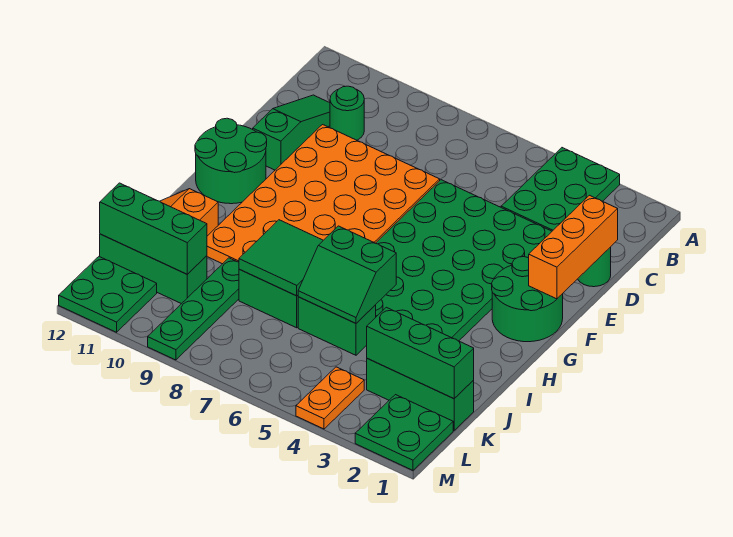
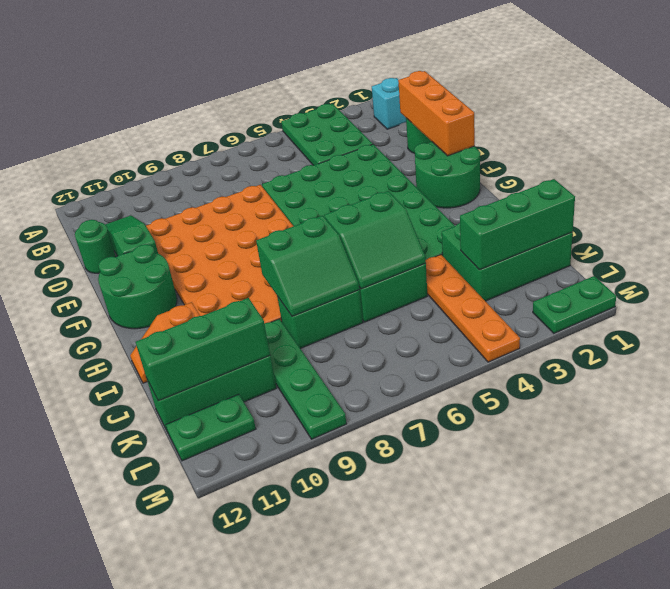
none -> cyan brick B1 level 1
green round brick C10 level 1 -> green round brick D12 level 1
green tile I7:J8 level 2 -> green slope I7:J8 level 2 top I
green brick K1:K3 level 1 -> green brick J1:K3 level 1
green plate L1:M2 level 1 -> green plate M1:M2 level 1
orange plate L4:M4 level 1 -> orange plate J4:M4 level 1
green plate L11:M12 level 1 -> green plate L11:L12 level 1

